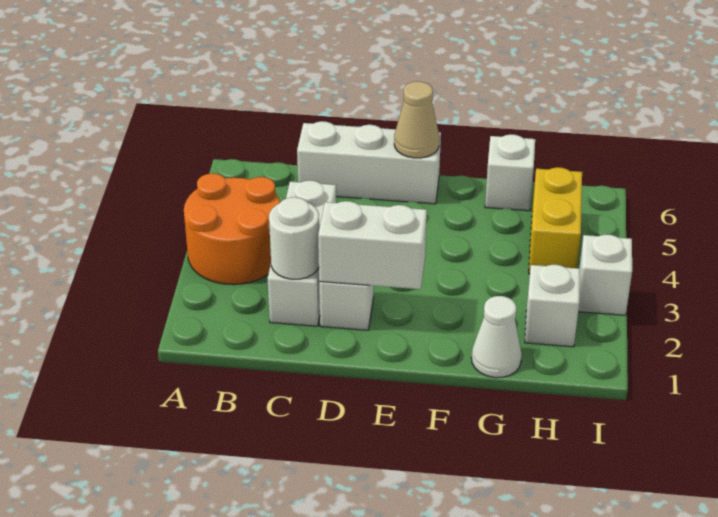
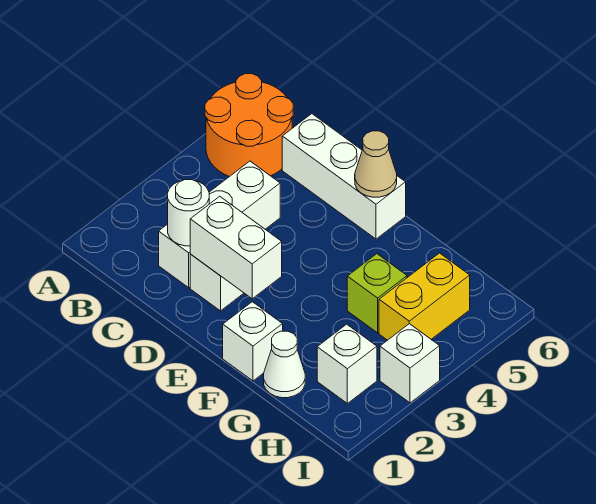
orange round brick A3:B4 level 1 -> orange round brick A5:B6 level 1
none -> lime brick G4 level 1
white brick G6 level 1 -> white brick F1 level 1

